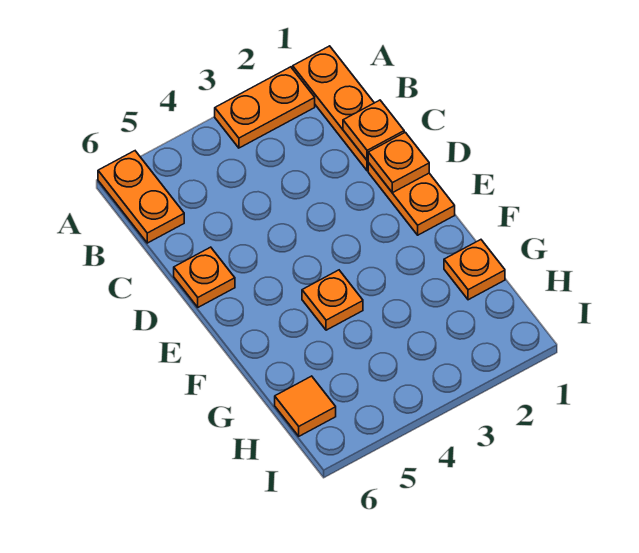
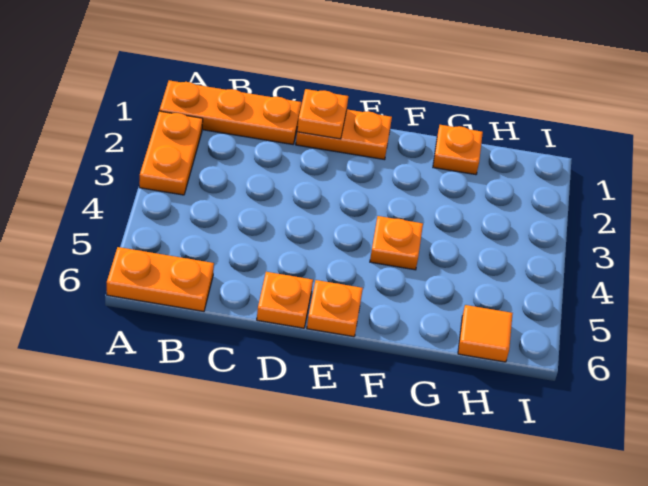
orange plate C1 level 2 -> orange plate E6 level 1

